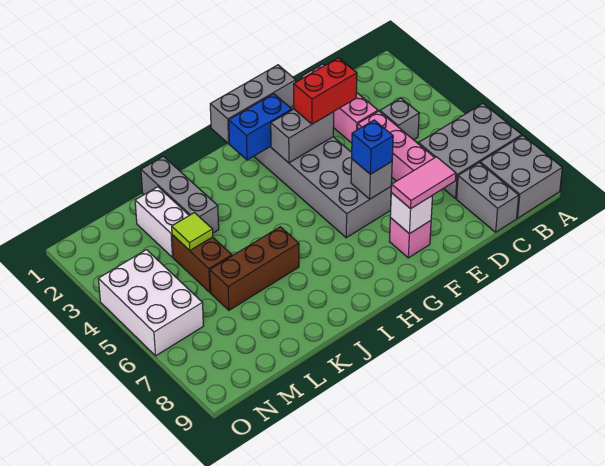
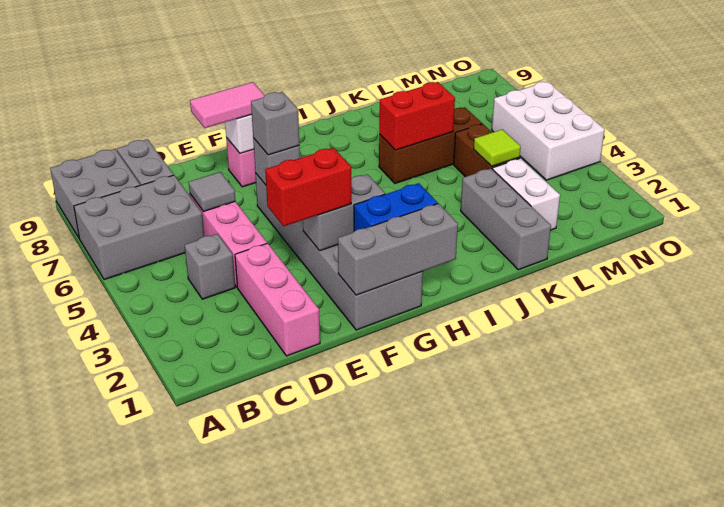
none -> grey tile D6 level 2
blue brick F6 level 3 -> grey brick F6 level 3
none -> red brick J6:K6 level 2

